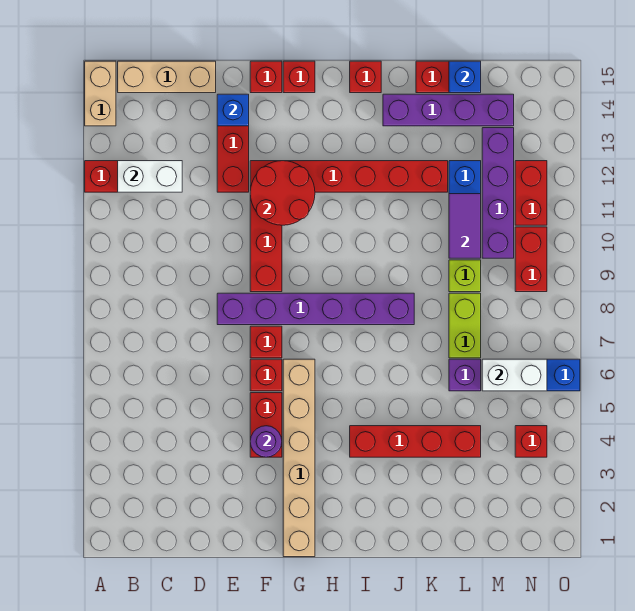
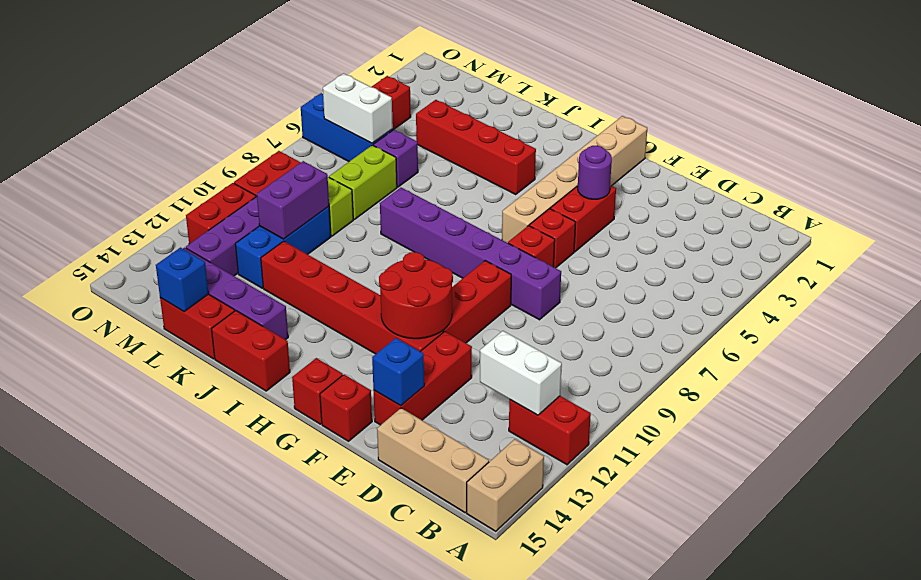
red brick I15 level 1 -> red brick I15:J15 level 1
purple tile L10:L11 level 2 -> purple brick L10:L11 level 2

